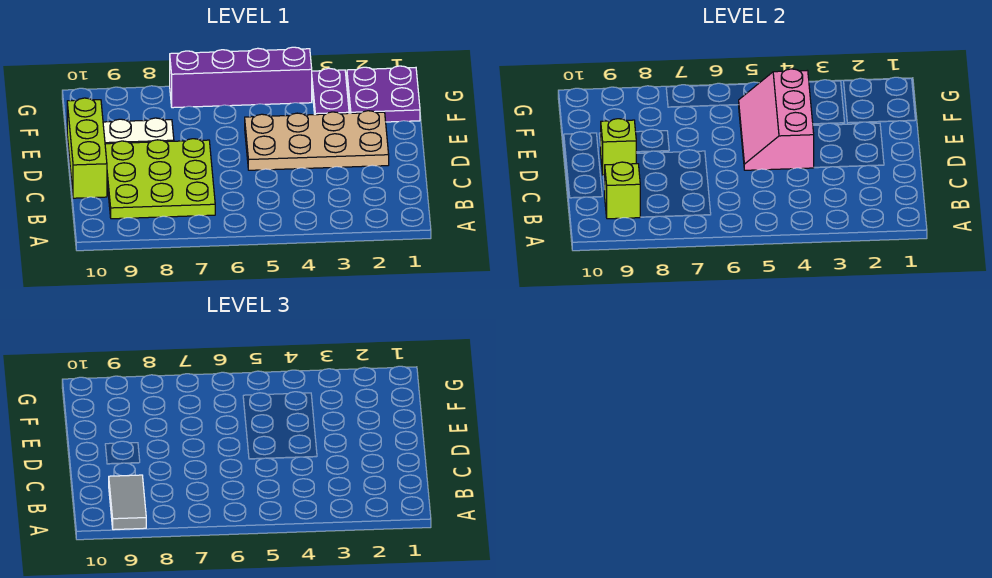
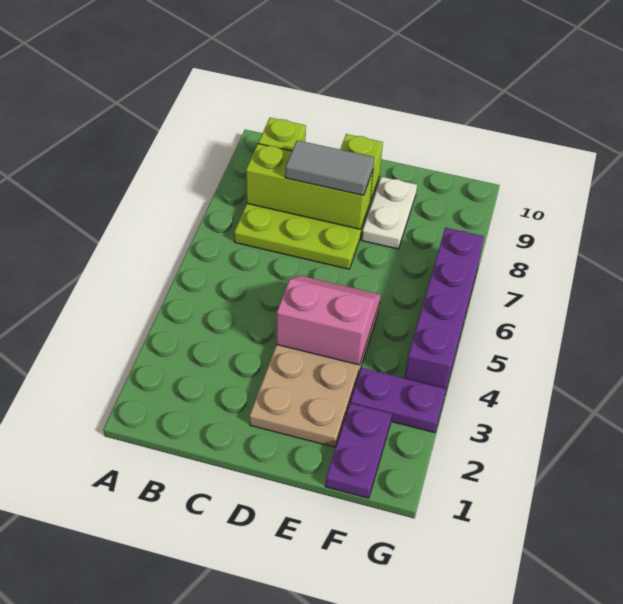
grey tile A9:B9 level 3 -> grey tile C8:D8 level 3
lime brick C10:E10 level 1 -> lime brick B8:D8 level 2
pink slope D4:F5 level 2 top 4 -> pink slope D4:E5 level 2 top 4
purple plate F1:G2 level 1 -> purple plate F1:F2 level 1

